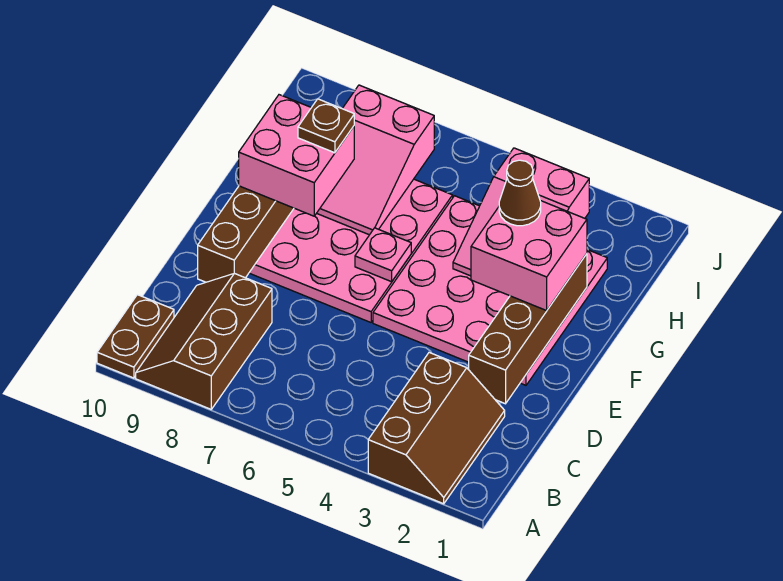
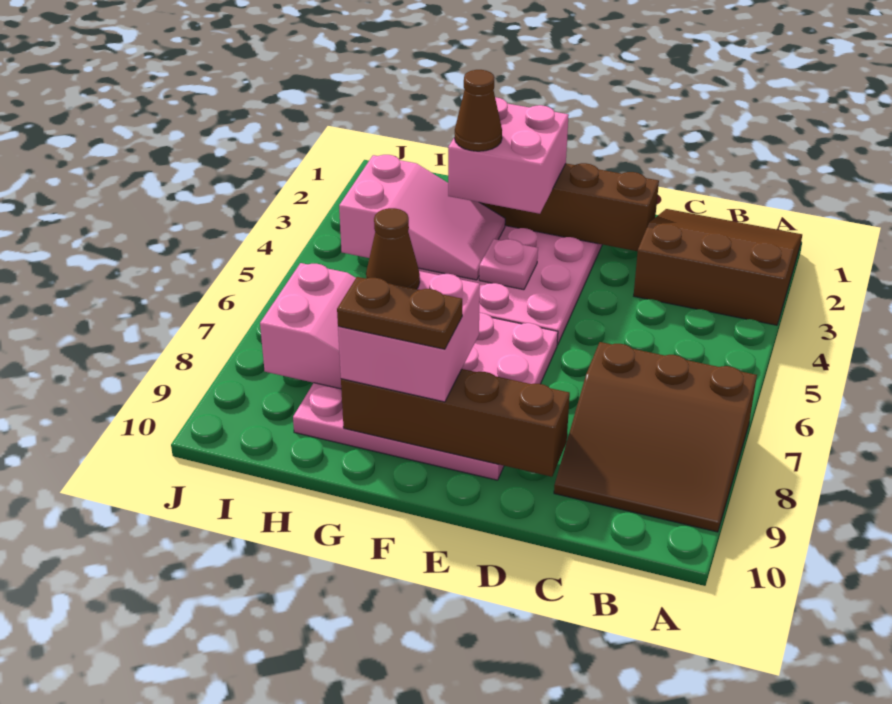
brown slope A2:C3 level 1 top 3 -> brown slope A1:C3 level 1 top 3
brown slope A8:C9 level 1 top 8 -> brown slope A7:C9 level 1 top 7
brown plate A10:B10 level 1 -> brown plate F9:G9 level 4
pink plate F6 level 2 -> pink plate F4 level 2
brown plate G8 level 4 -> brown cone G8 level 4

